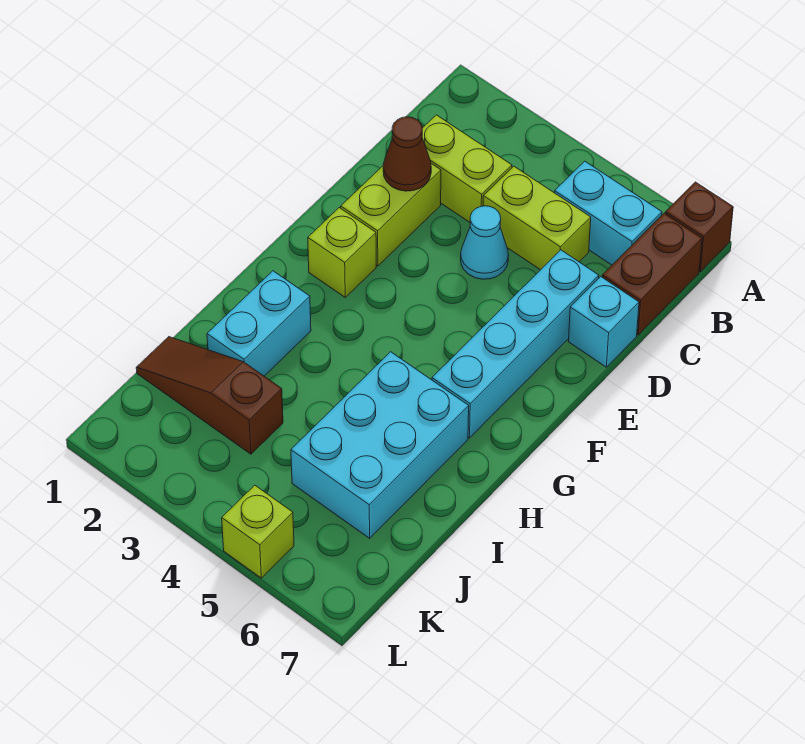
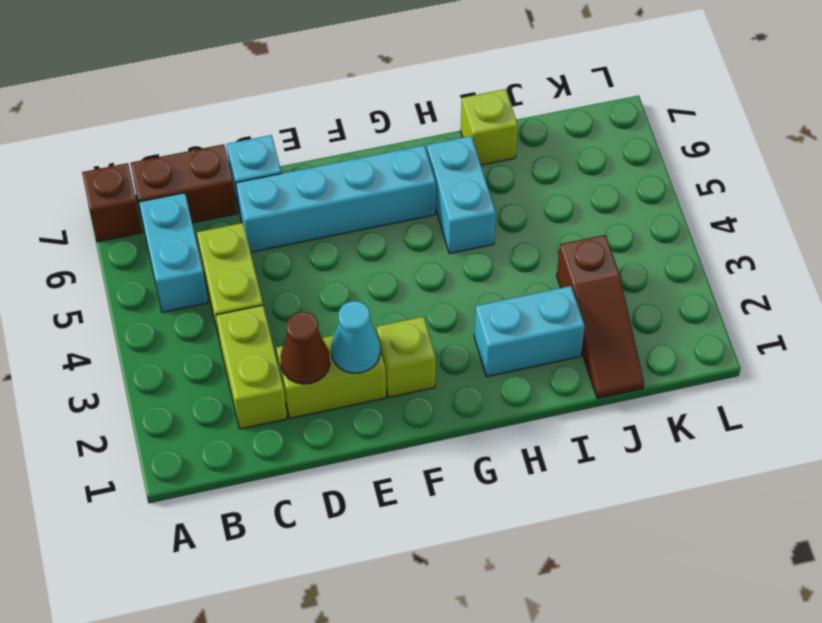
cyan cone D4 level 1 -> cyan cone E2 level 2
cyan brick H5:J6 level 1 -> cyan brick H5:H6 level 1
lime brick L5 level 1 -> lime brick I7 level 1

